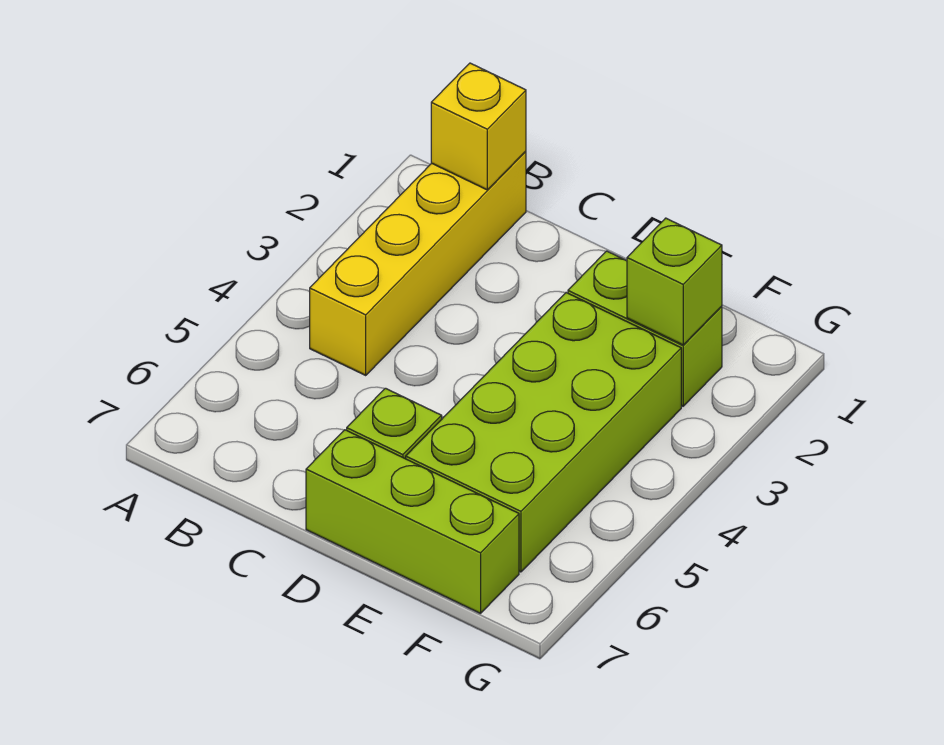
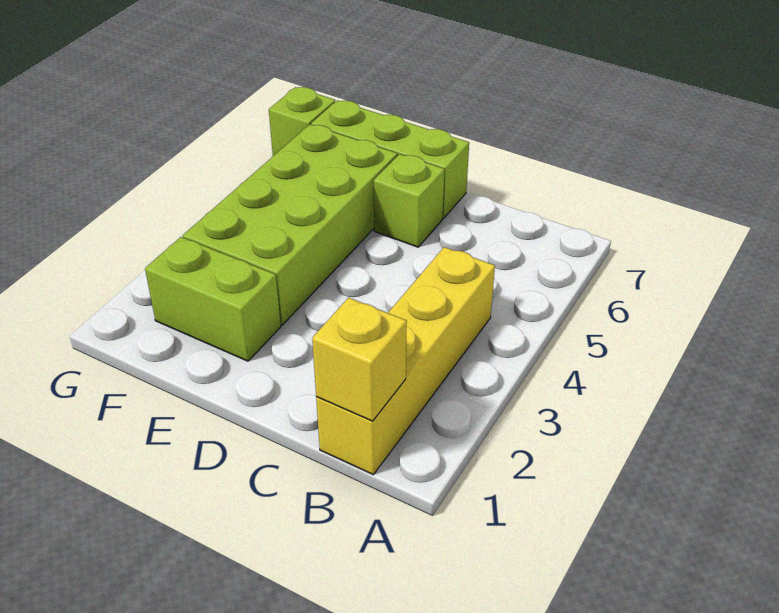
lime brick F2 level 2 -> lime brick G7 level 1

